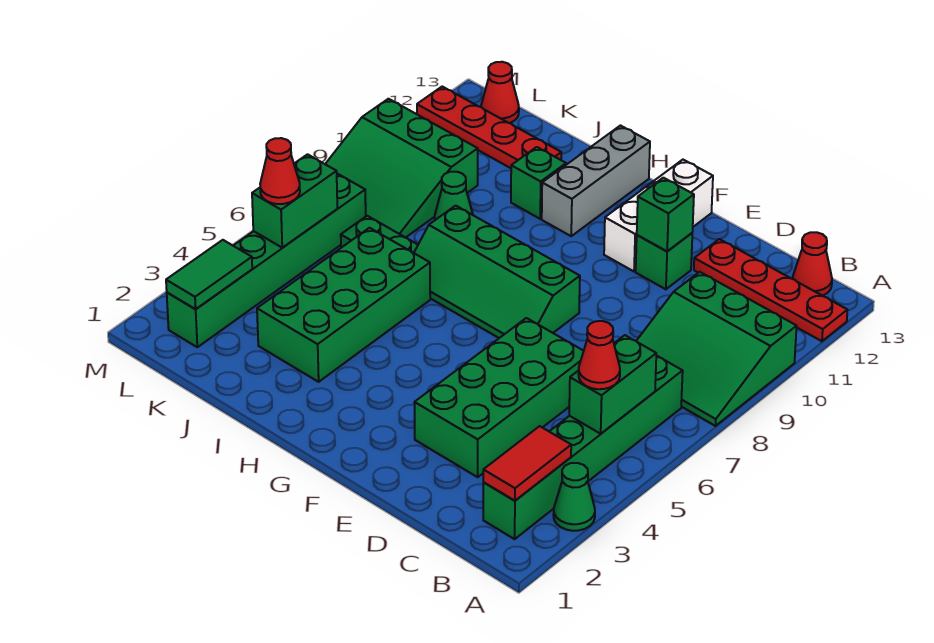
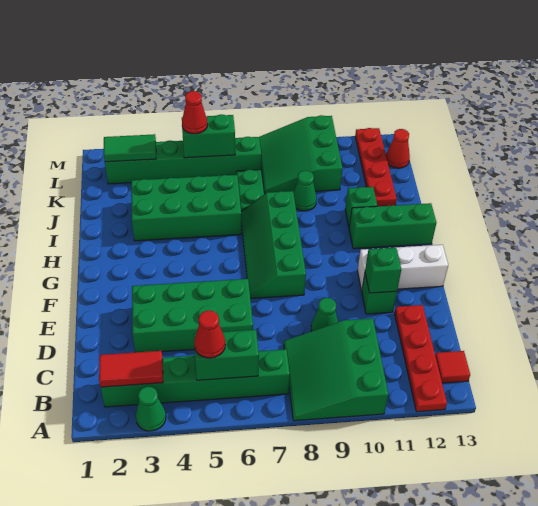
red cone B13 level 1 -> red tile B13 level 1
none -> green cone D9 level 1
grey brick H11:H13 level 1 -> green brick H11:H13 level 1

